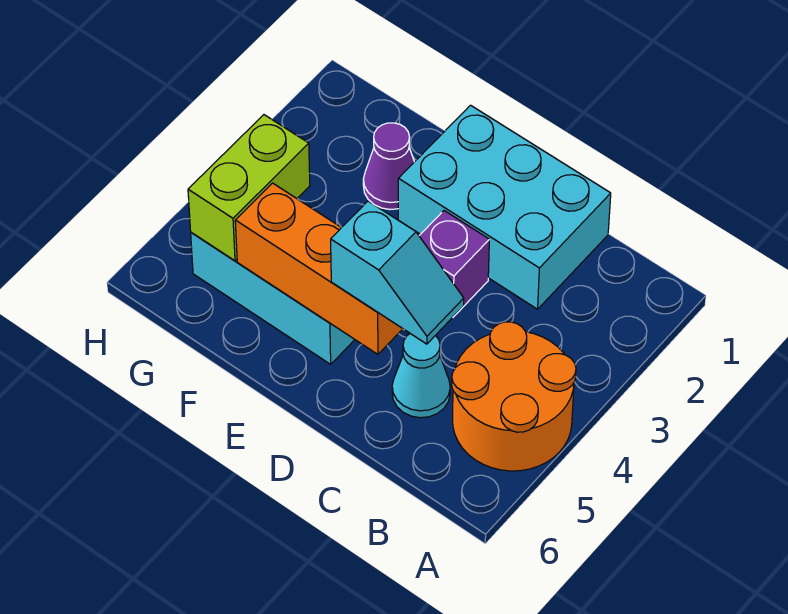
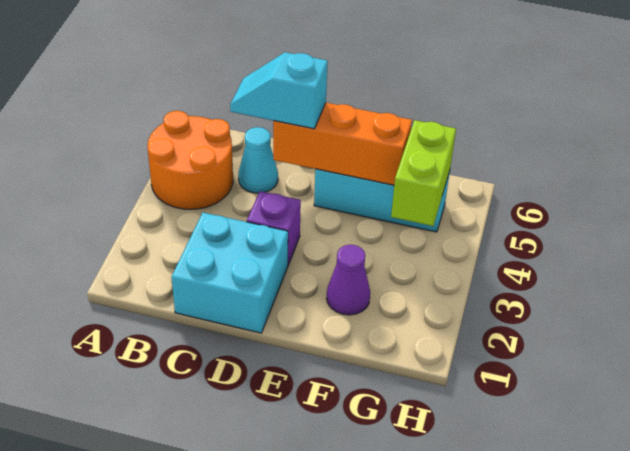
cyan brick C1:E2 level 1 -> cyan brick C1:D2 level 1

